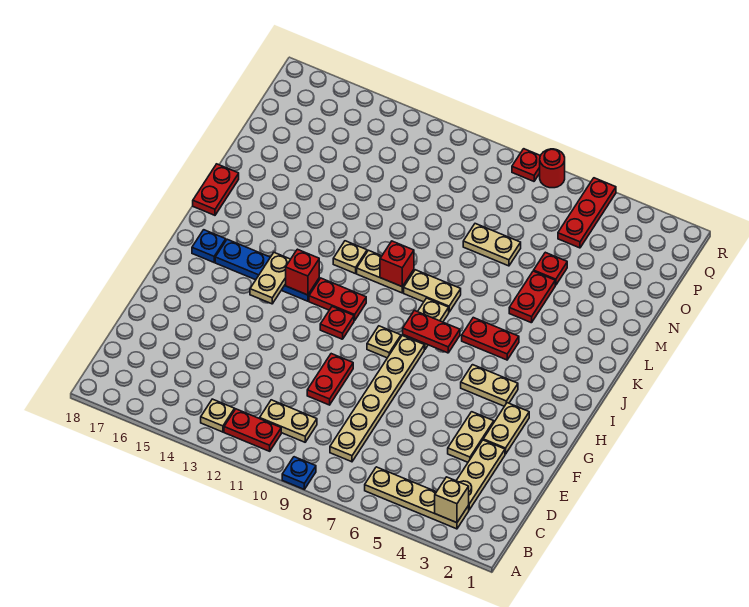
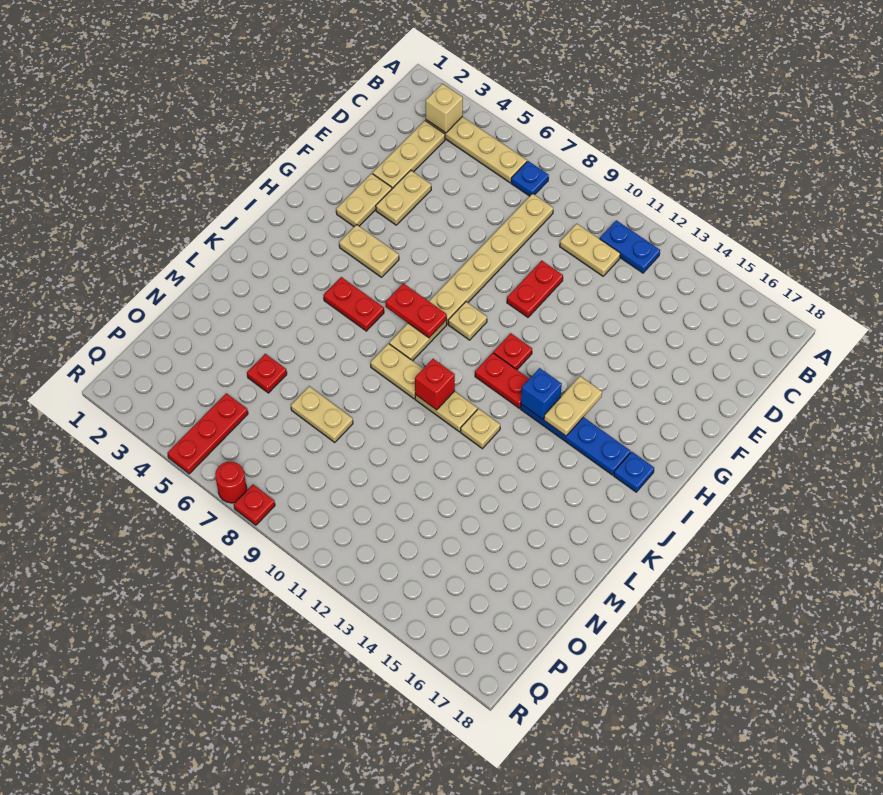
blue plate A9 level 1 -> blue plate B7 level 1
red plate B11:B12 level 1 -> blue plate B11:B12 level 1
tan plate B13 level 1 -> none
red brick I13 level 2 -> blue brick I13 level 2
red plate K18:L18 level 1 -> none
red plate L5:M5 level 1 -> none

